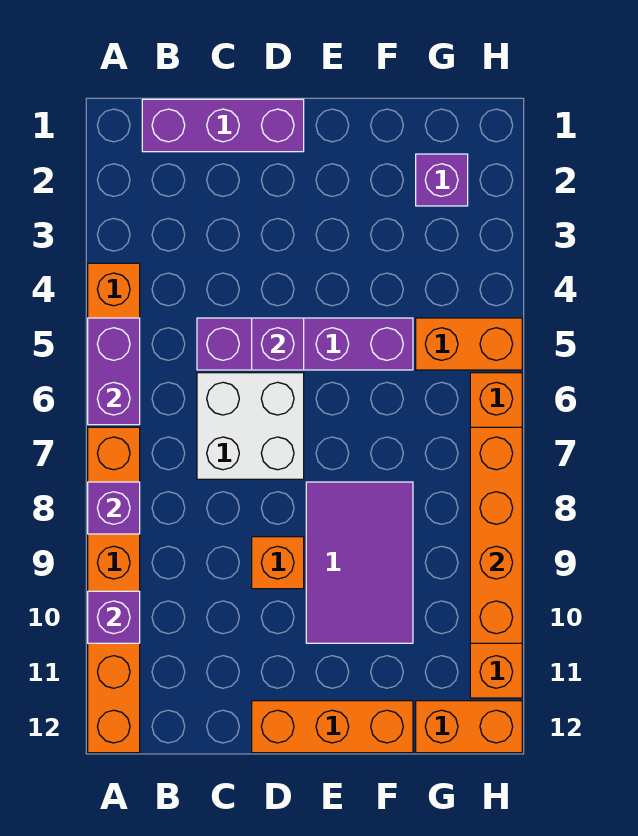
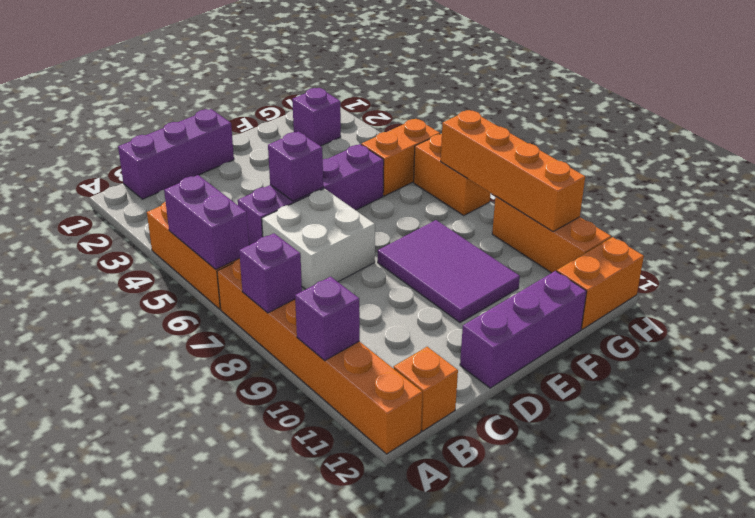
orange brick D9 level 1 -> orange brick B12 level 1
orange brick D12:F12 level 1 -> purple brick D12:F12 level 1

